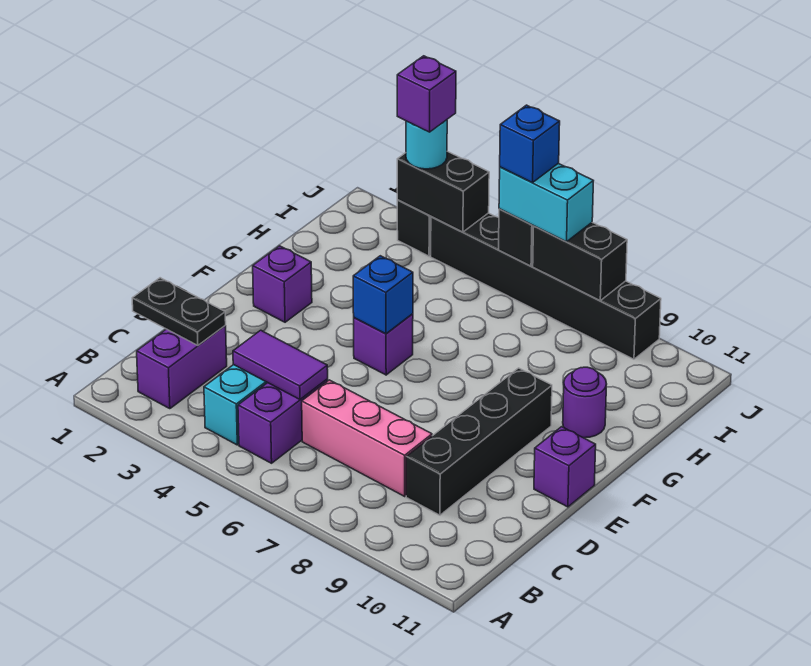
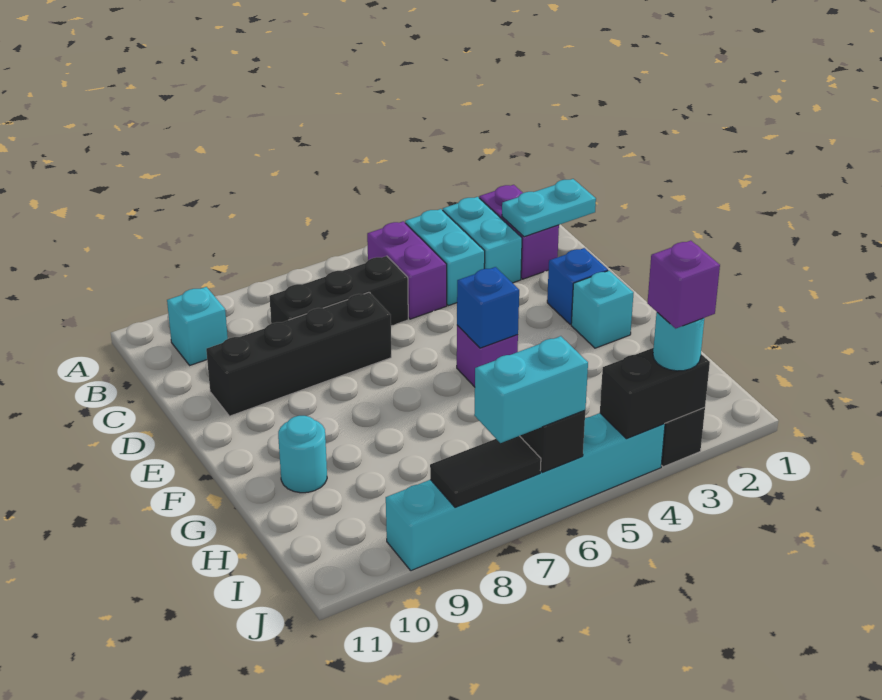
none -> cyan brick B3:C3 level 1
none -> cyan brick B10 level 1
black plate C1:C2 level 2 -> cyan plate C1:C2 level 2
purple tile C4:C5 level 2 -> none
pink brick C6:C8 level 1 -> black brick C6:C8 level 1
black brick C9:F9 level 1 -> black brick D7:D10 level 1
purple brick E11 level 1 -> none
purple brick F2 level 1 -> cyan brick F2 level 1
purple round brick G10 level 1 -> cyan round brick G10 level 1
black brick J4:J9 level 1 -> cyan brick J4:J9 level 1
blue brick J6 level 4 -> blue brick E2 level 1
black brick J7:J8 level 2 -> black tile J7:J8 level 2

